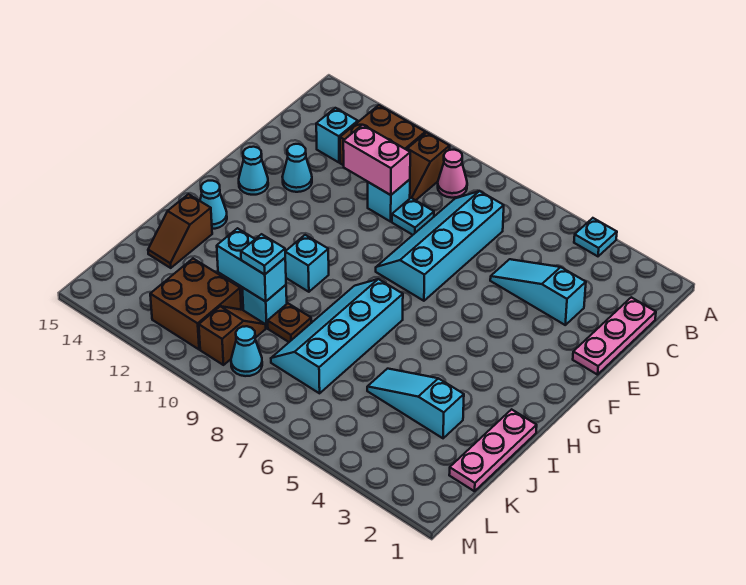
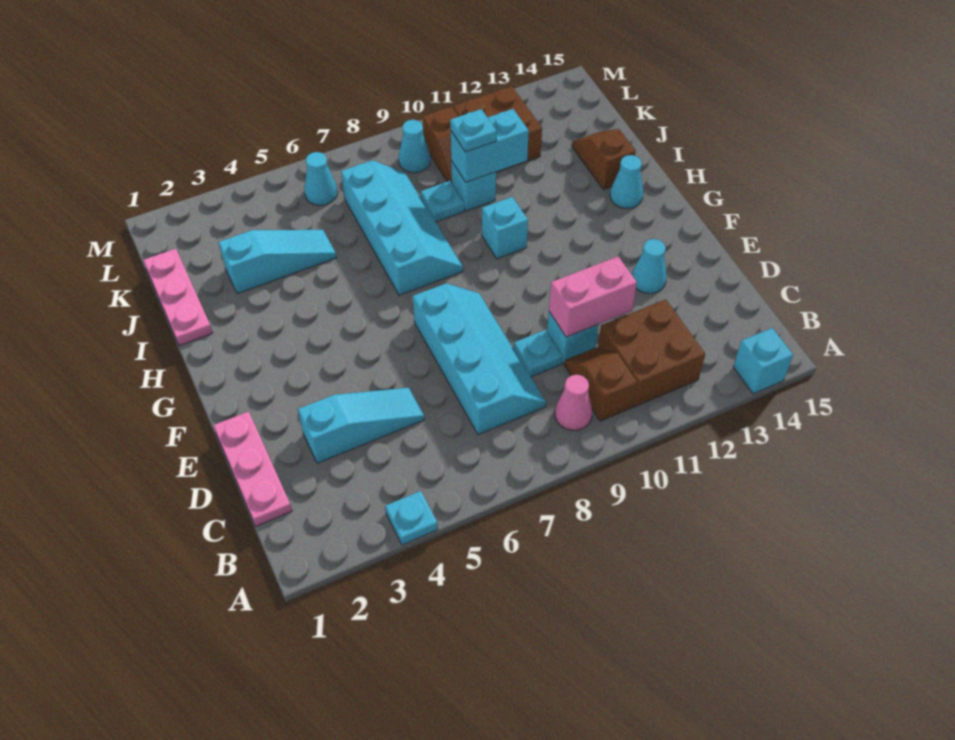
cyan brick C13 level 1 -> cyan brick A14 level 1
cyan cone F14 level 1 -> cyan cone L6 level 1
brown plate J9 level 1 -> cyan plate J9 level 1

